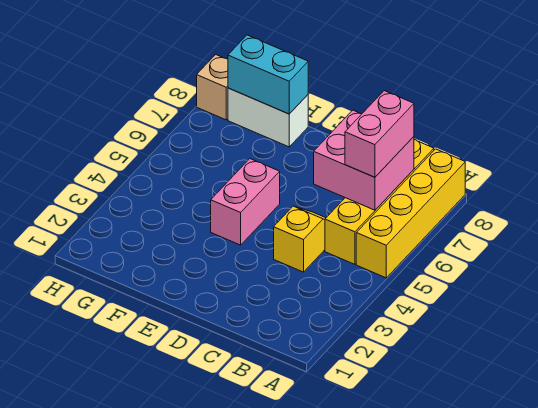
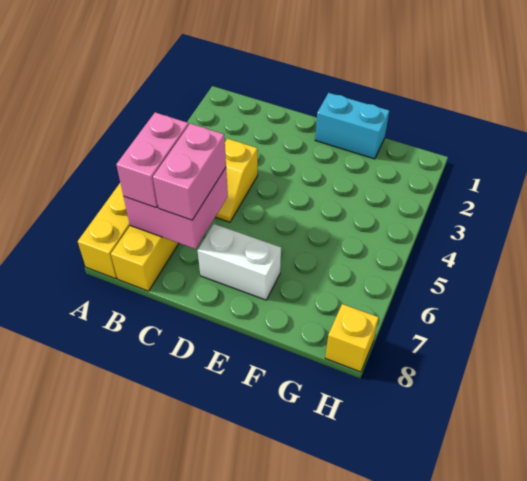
pink brick E4:E5 level 1 -> pink brick C6:C7 level 3
white brick F8:G8 level 1 -> white brick D7:E7 level 1
cyan brick F8:G8 level 2 -> cyan brick E1:F1 level 1
tan brick H8 level 1 -> yellow brick H8 level 1

